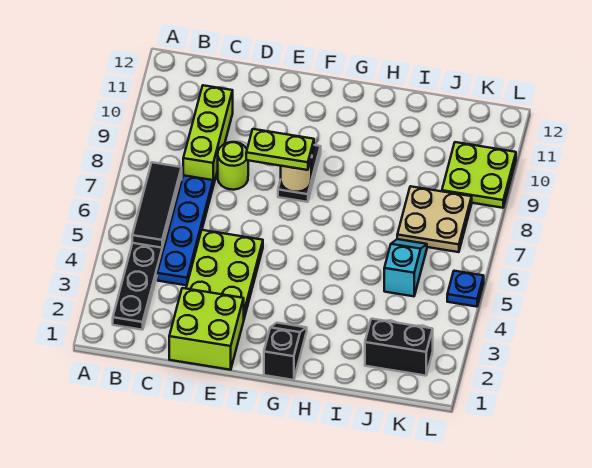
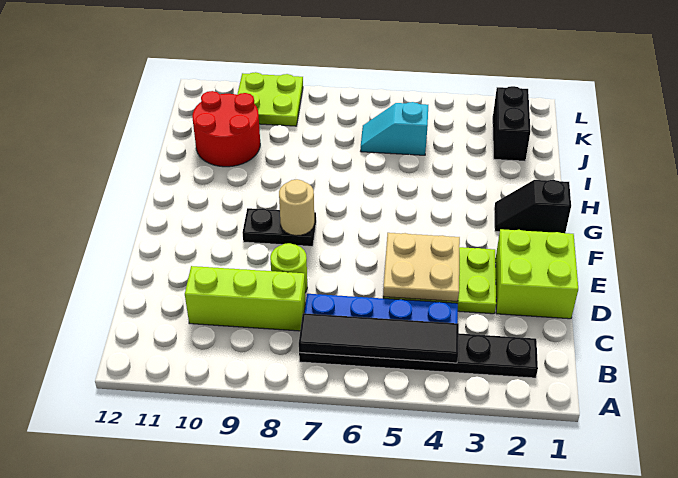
black tile B5:B7 level 2 -> black tile B4:B7 level 2
lime plate E8:F8 level 3 -> none
none -> red round brick I10:J11 level 1
tan plate J7:K8 level 1 -> tan plate D4:E5 level 2
blue plate L5 level 1 -> none

